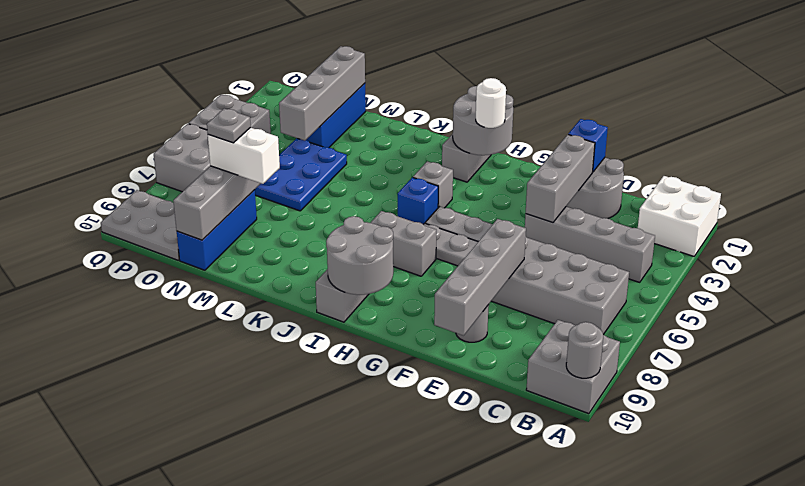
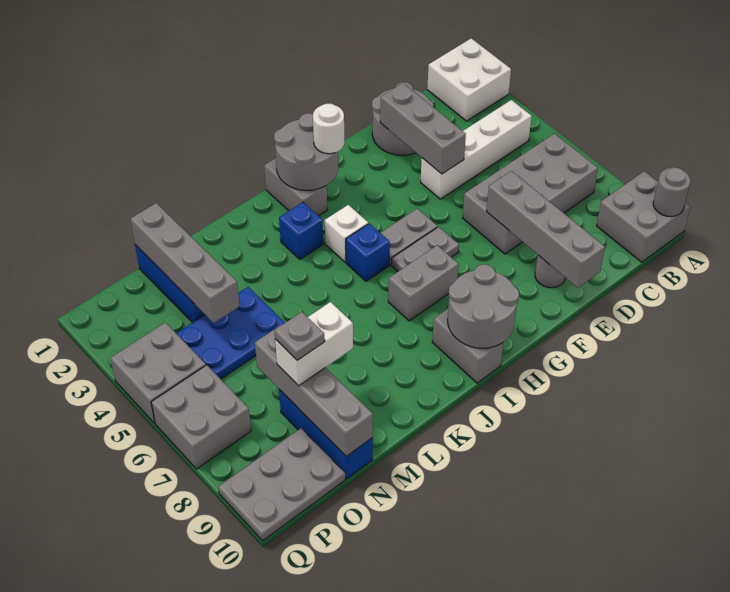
grey brick B4:E4 level 1 -> white brick B4:E4 level 1
blue brick E1 level 2 -> blue brick J3 level 1
grey brick I4 level 1 -> white brick I4 level 1
blue plate M4:N6 level 1 -> blue plate M4:O5 level 1

